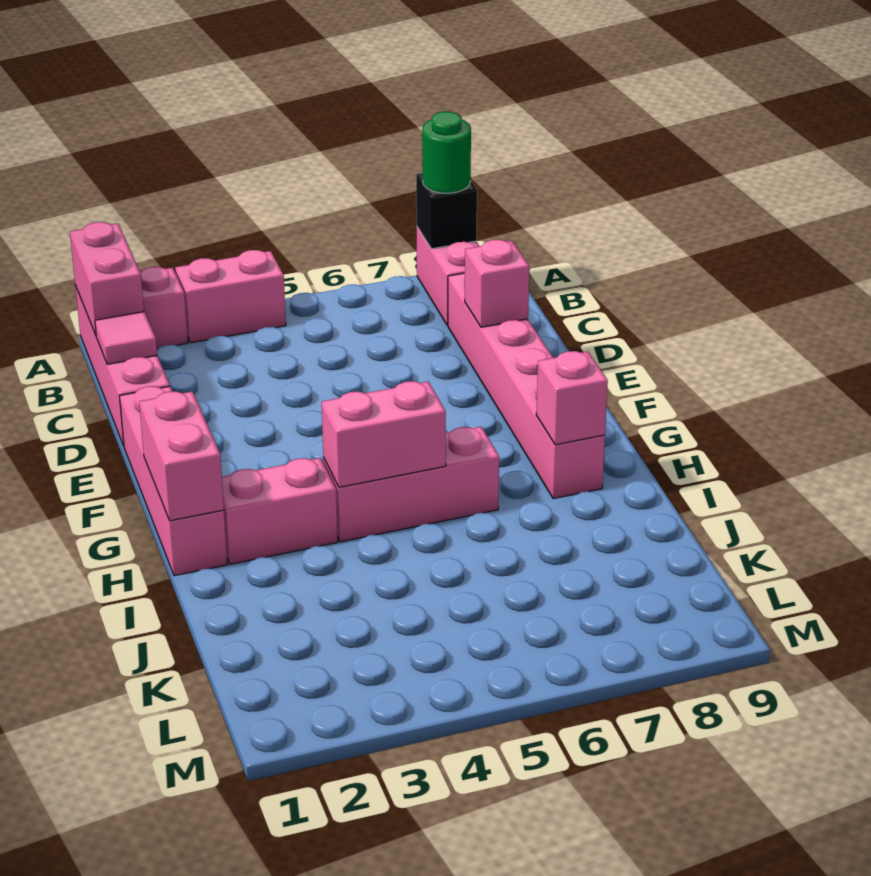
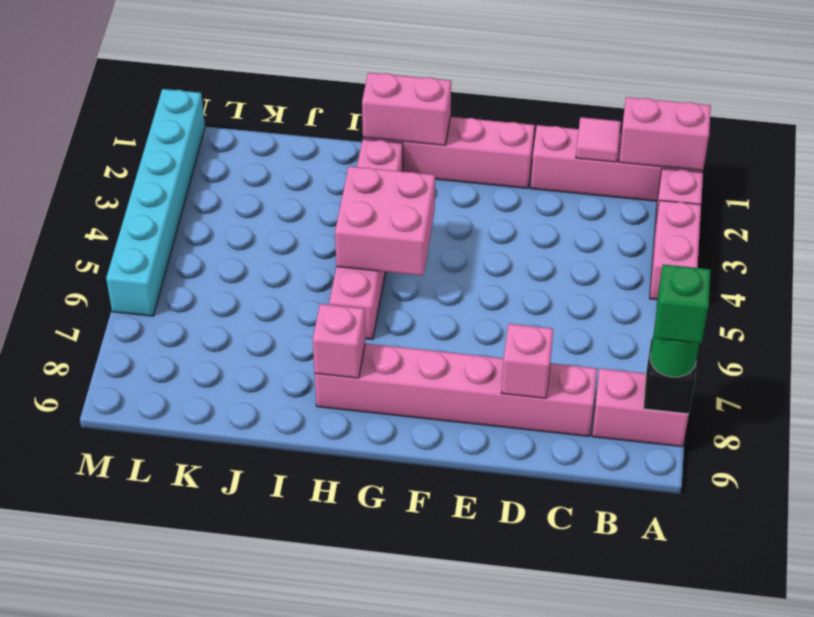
none -> green brick A8 level 4
pink brick H4:H5 level 2 -> pink brick G4:H5 level 2
none -> cyan brick M1:M6 level 1

